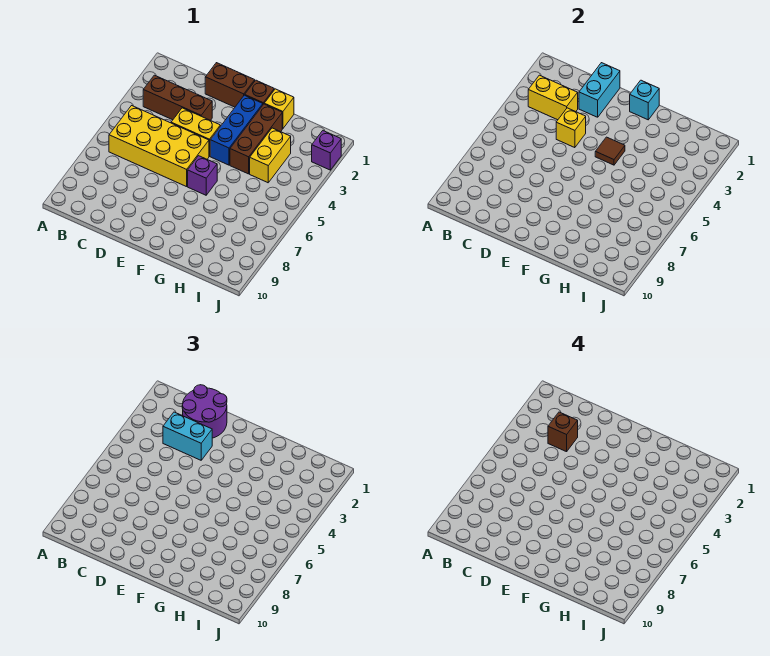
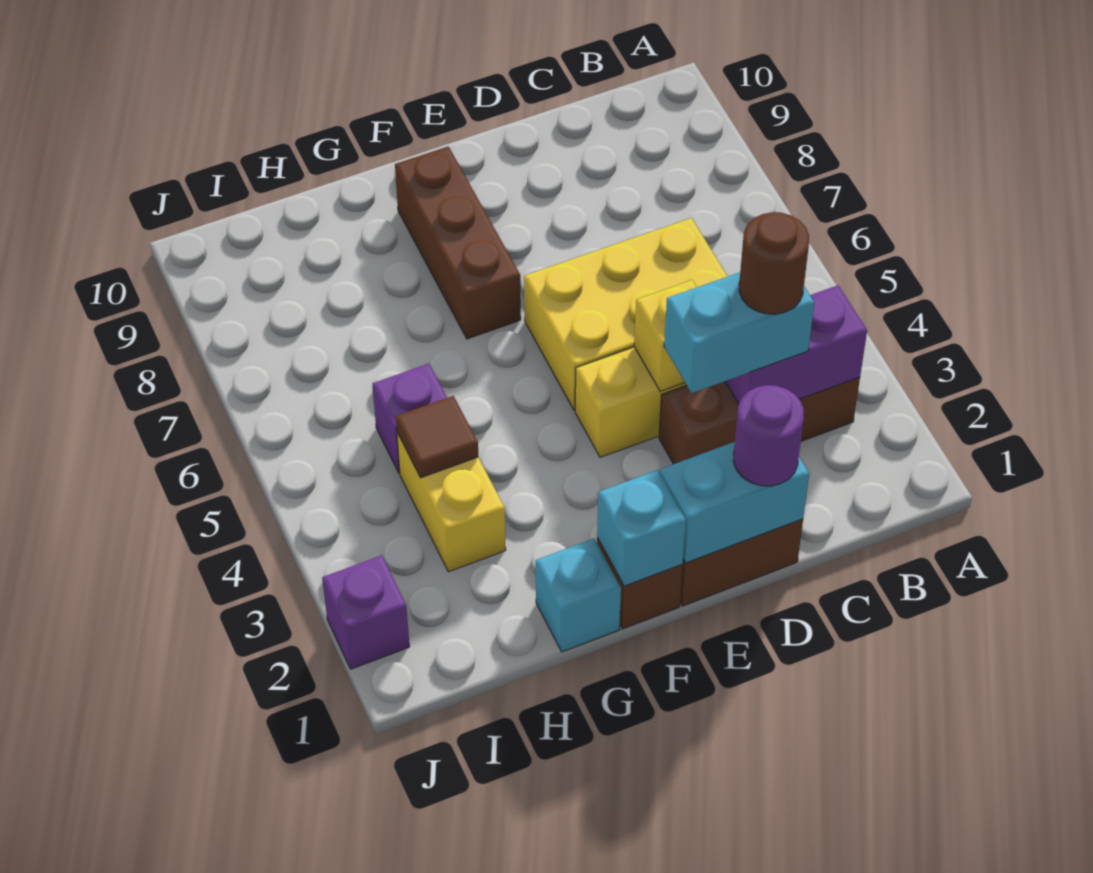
yellow brick B3:C3 level 2 -> purple brick B3:C3 level 2
yellow brick B5:E6 level 1 -> yellow brick C5:E6 level 1
purple round brick C1:D2 level 3 -> purple round brick D1 level 3
brown brick C3 level 4 -> brown round brick C3 level 4
cyan brick D1:D2 level 2 -> cyan brick D1:E1 level 2
blue brick F2:F4 level 1 -> none
brown tile F4 level 2 -> brown tile H4 level 2
purple brick F6 level 1 -> purple brick H5 level 1
yellow brick G1 level 1 -> cyan brick G1 level 1
brown brick G2:G4 level 1 -> brown brick F7:F9 level 1

